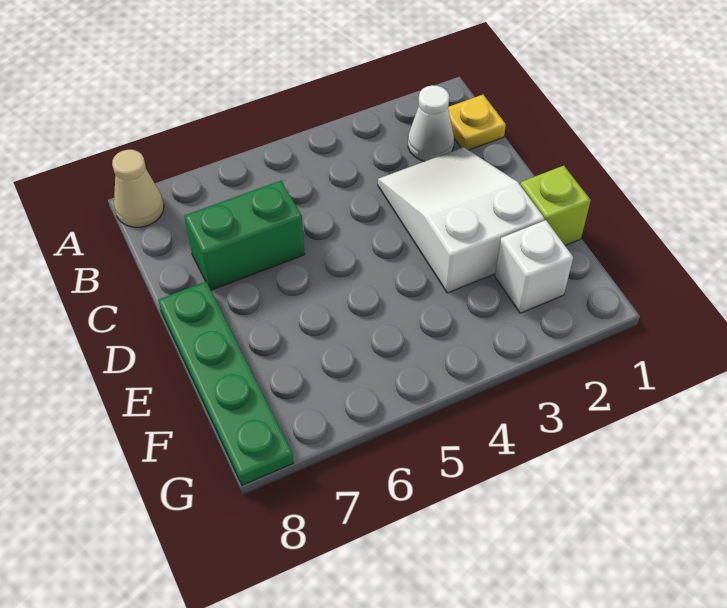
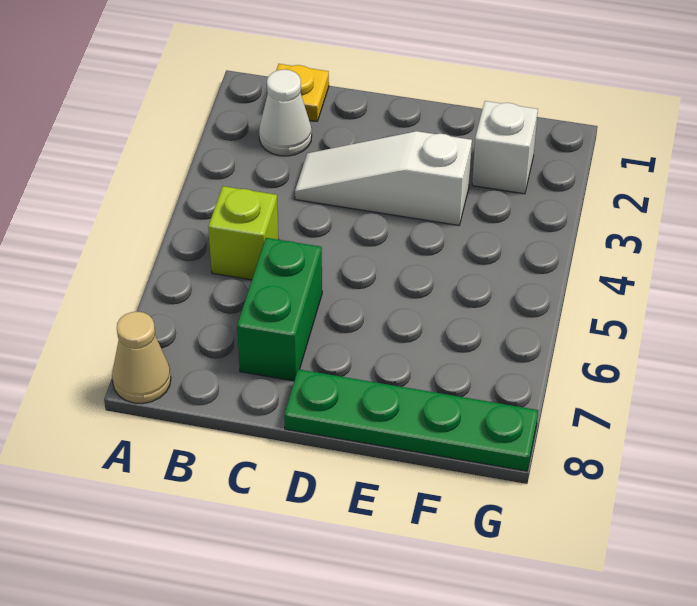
white slope C2:E3 level 1 top E -> white slope C3:E3 level 1 top E
lime brick E1 level 1 -> lime brick B5 level 1

